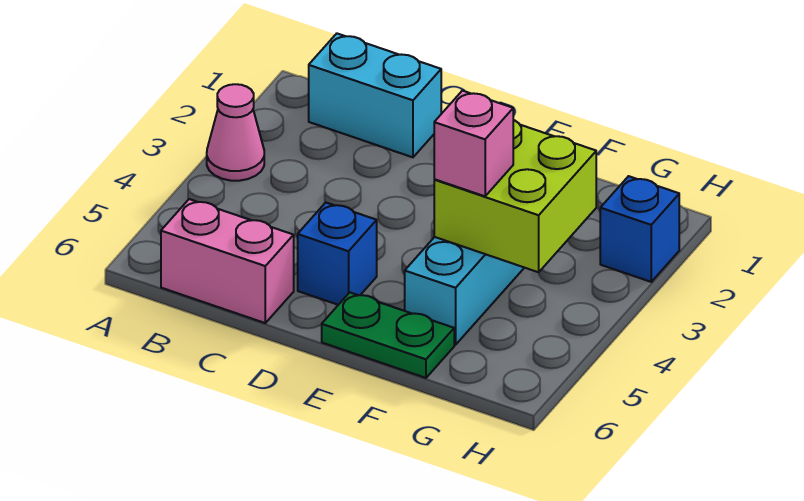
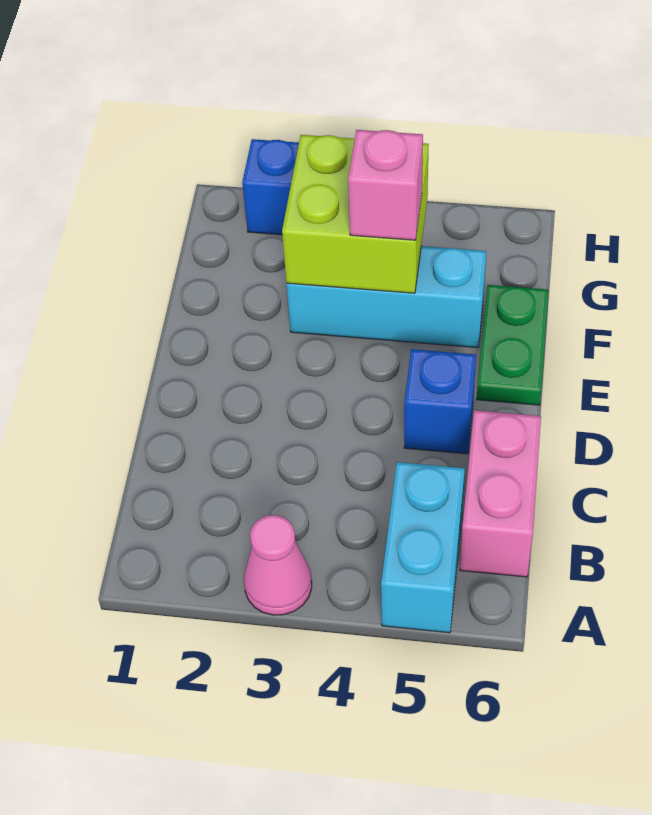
cyan brick B1:C1 level 1 -> cyan brick A5:B5 level 1

